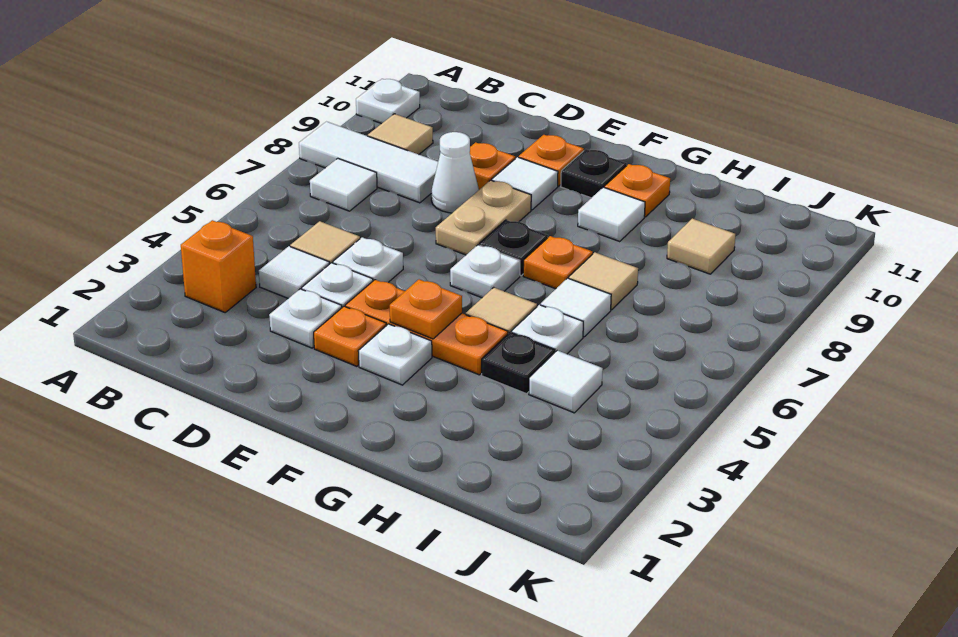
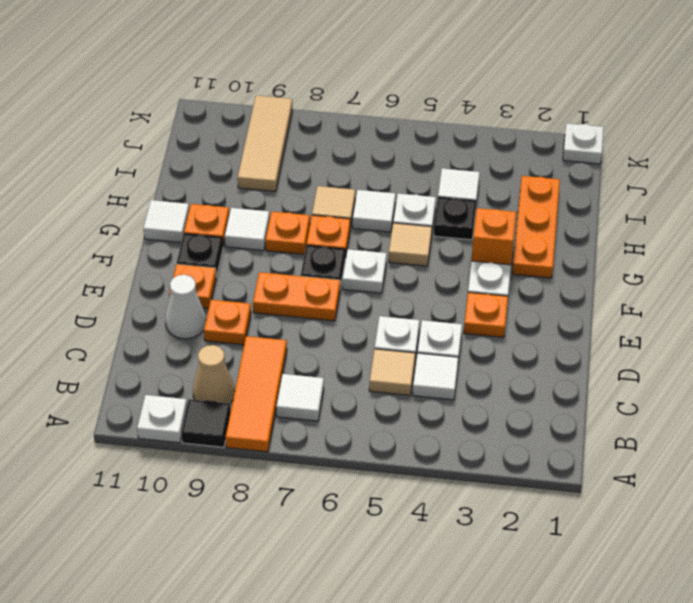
white tile A8:C8 level 1 -> orange tile A8:C8 level 1
none -> black tile A9 level 1
orange brick B3 level 1 -> orange brick G3 level 1
tan tile B9 level 1 -> tan cone B9 level 1
white plate D3 level 1 -> white plate K1 level 1
white cone D8 level 1 -> white cone D10 level 1
orange plate E4:G4 level 1 -> orange plate G2:I2 level 1
tan plate E7:E8 level 1 -> orange plate E7:E8 level 1
white tile E9 level 1 -> white tile G11 level 1
orange plate F4 level 2 -> orange plate G8 level 1
tan tile I9 level 1 -> tan tile I9:K9 level 1

